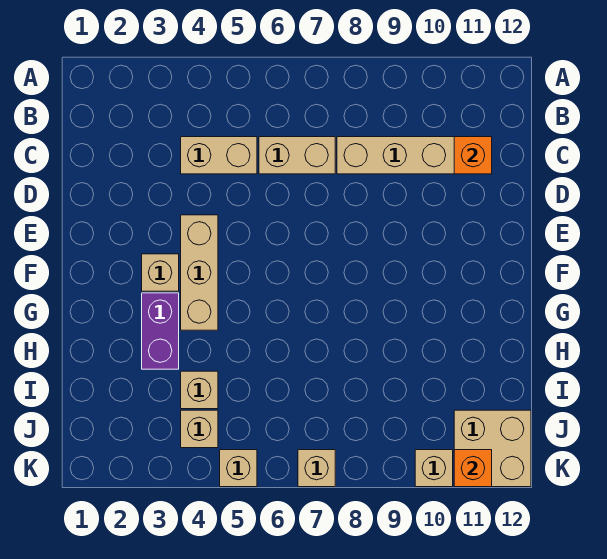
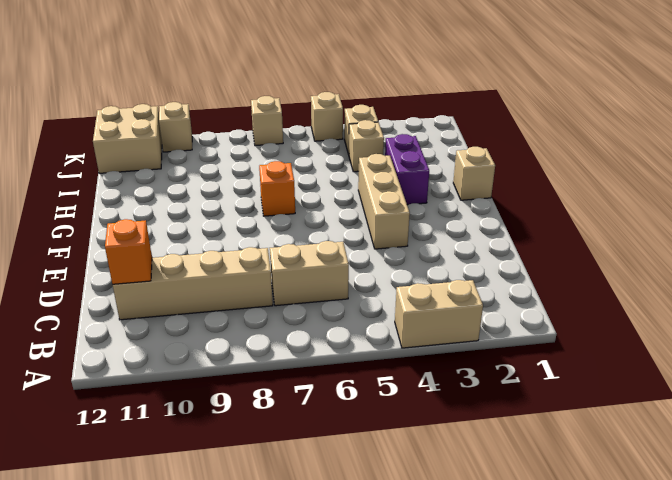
tan brick C4:C5 level 1 -> tan brick A3:A4 level 1
tan brick F3 level 1 -> tan brick G1 level 1
orange brick K11 level 2 -> orange brick G7 level 1

